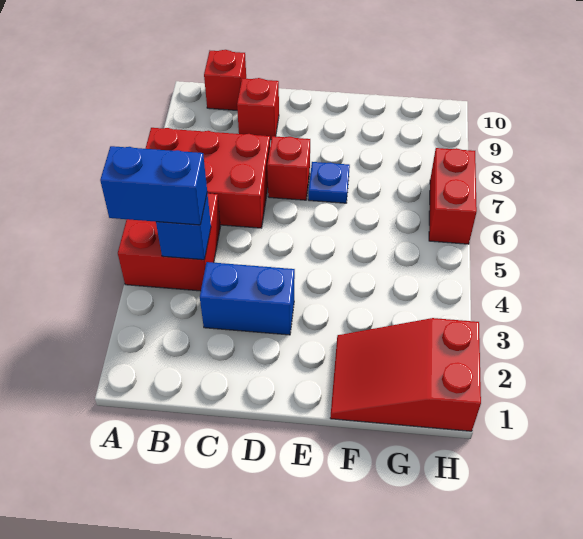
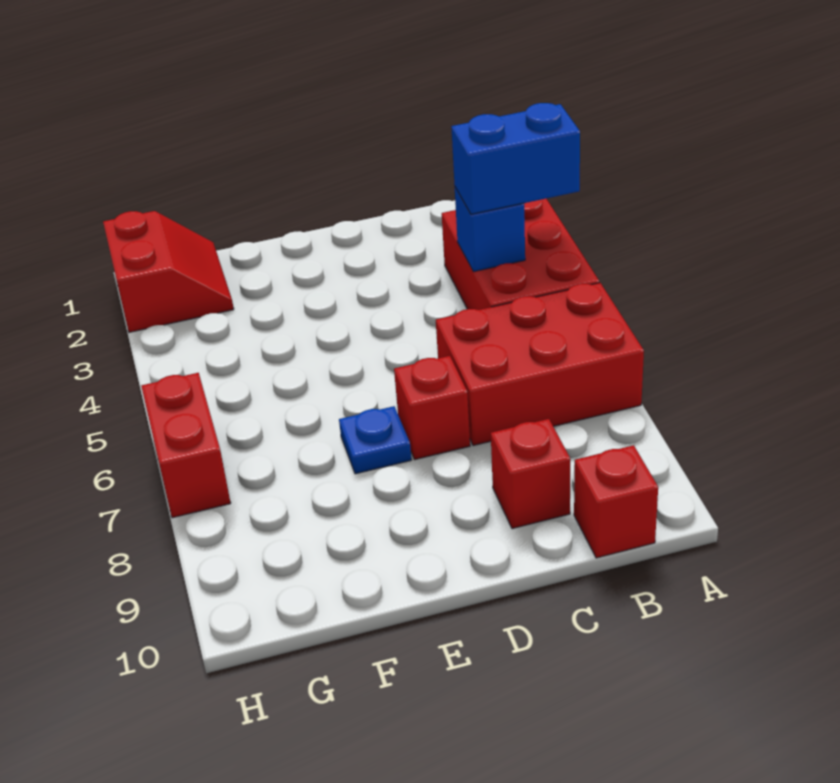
red brick A4:B5 level 1 -> red brick A3:B5 level 1
blue brick C3:D3 level 1 -> none
red slope F1:H2 level 1 top H -> red slope G1:H2 level 1 top H

